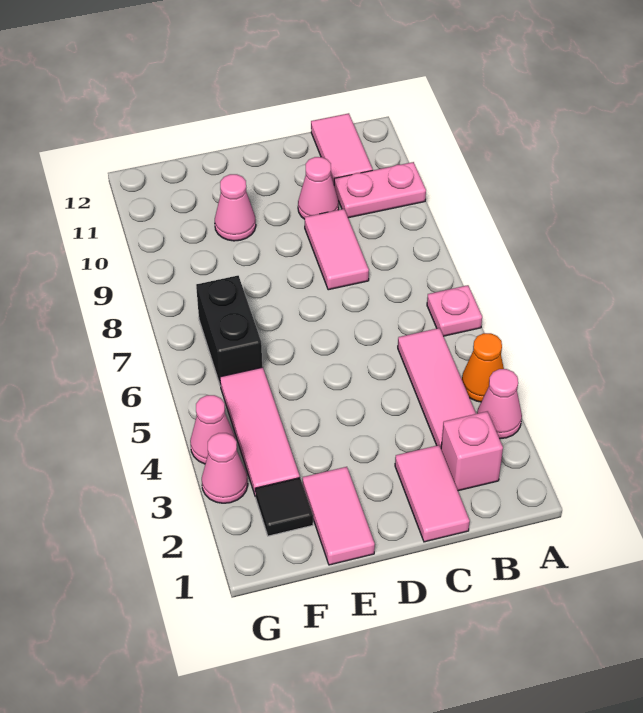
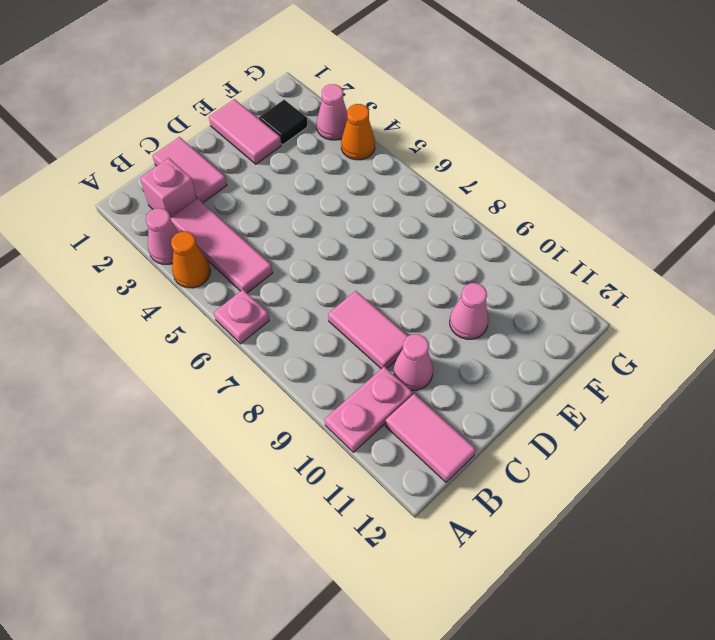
pink tile F3:F5 level 1 -> none
black brick F6:F7 level 1 -> none
pink cone G4 level 1 -> orange cone G4 level 1

